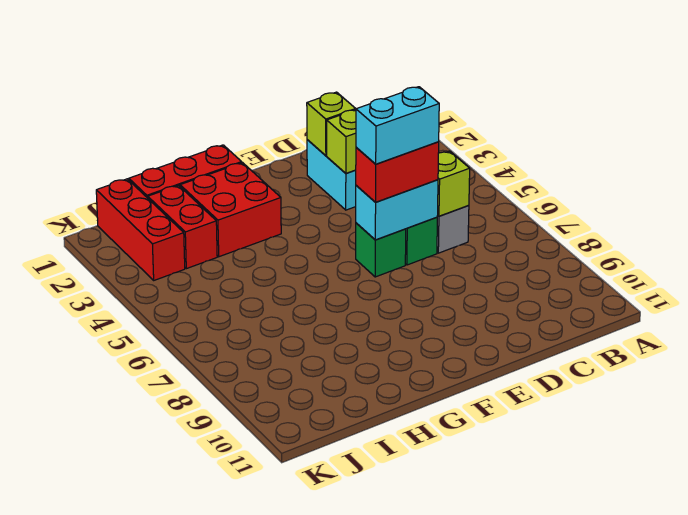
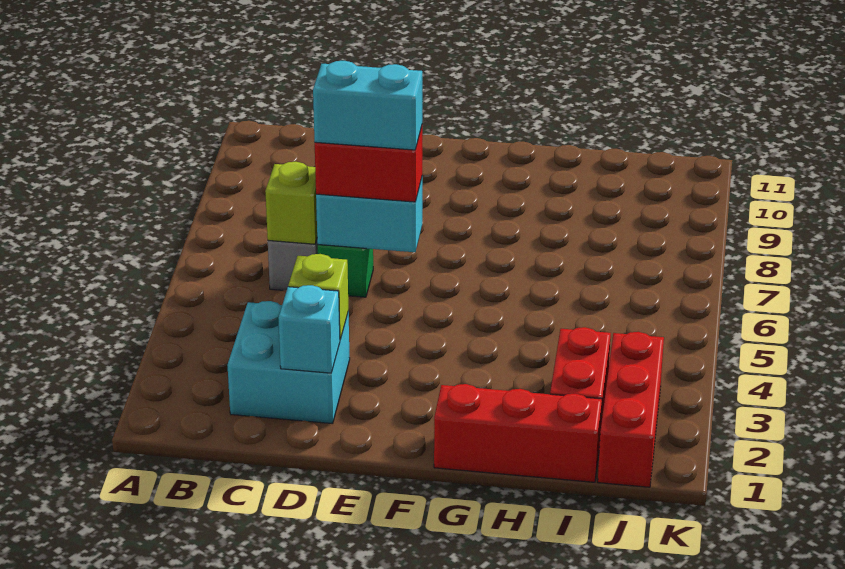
lime brick D2 level 2 -> cyan brick D2 level 2
green brick E6 level 1 -> none
red brick G2:H3 level 1 -> none

